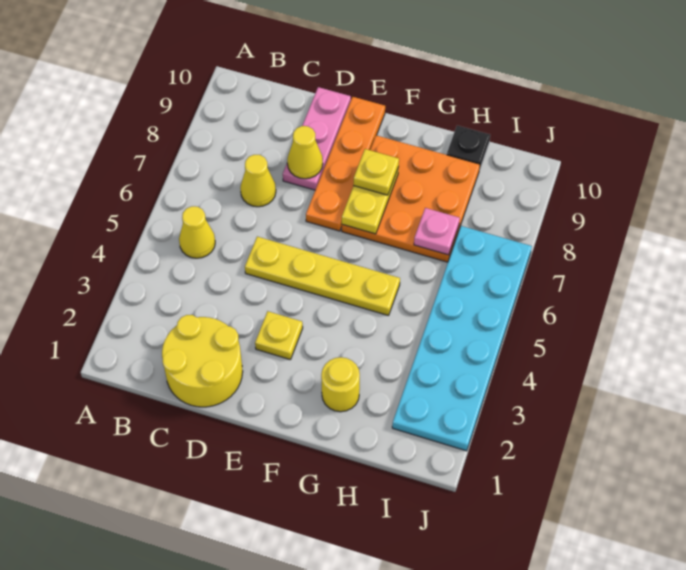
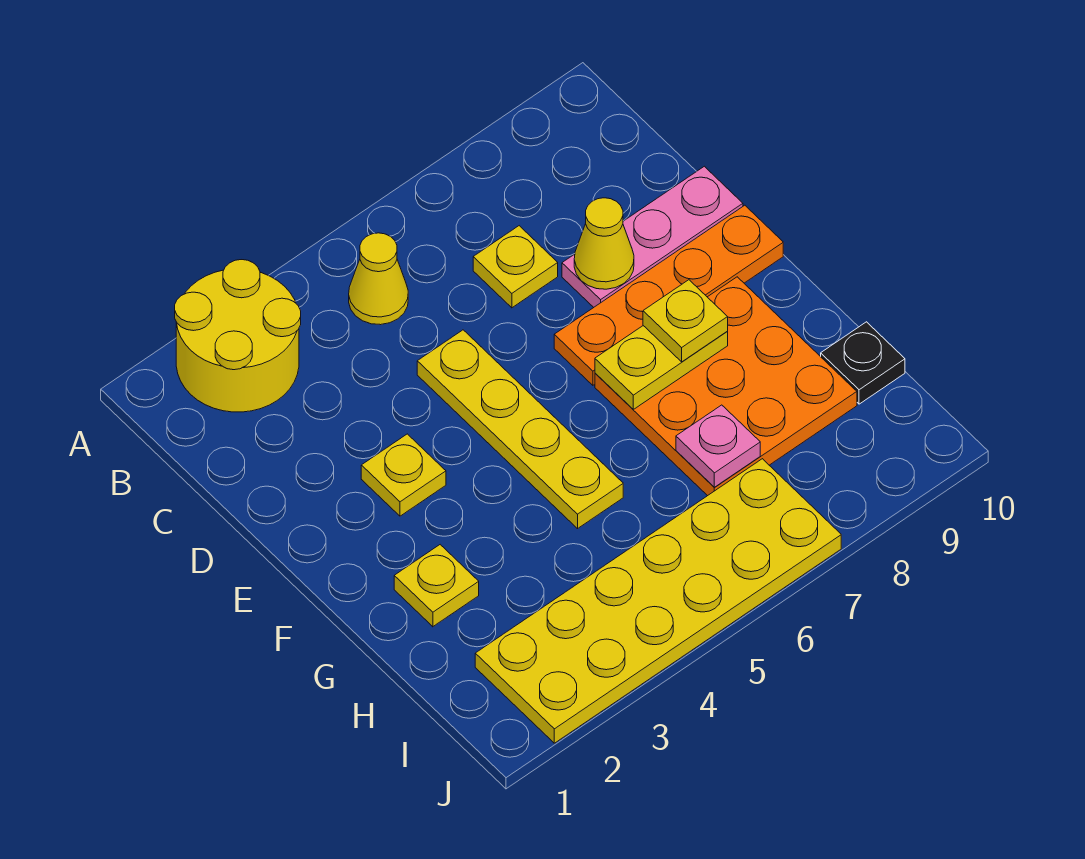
yellow round brick C1:D2 level 1 -> yellow round brick A2:B3 level 1
yellow cone C7 level 1 -> yellow plate C7 level 1
yellow round brick G2 level 1 -> yellow plate G2 level 1
cyan plate I2:J7 level 1 -> yellow plate I2:J7 level 1

